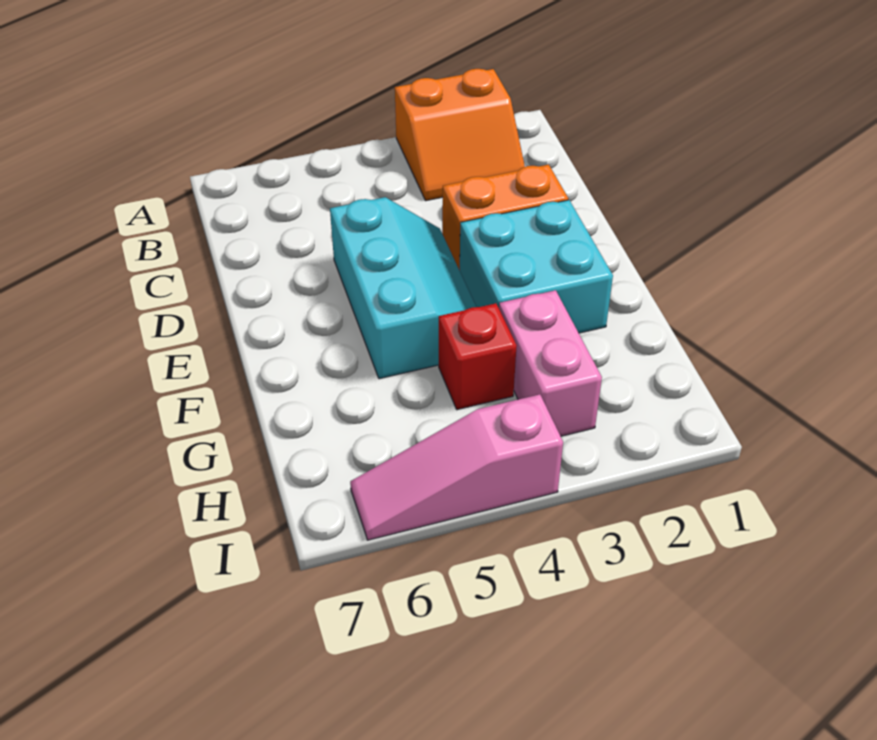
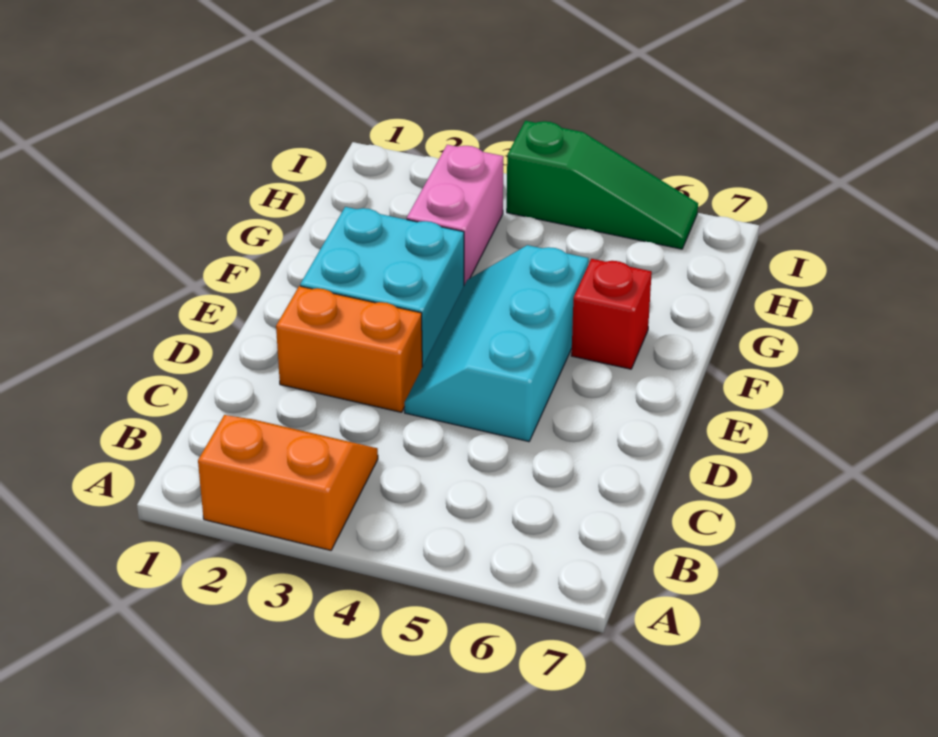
red brick G4 level 1 -> red brick F6 level 1
pink slope I4:I6 level 1 top 4 -> green slope I4:I6 level 1 top 4

